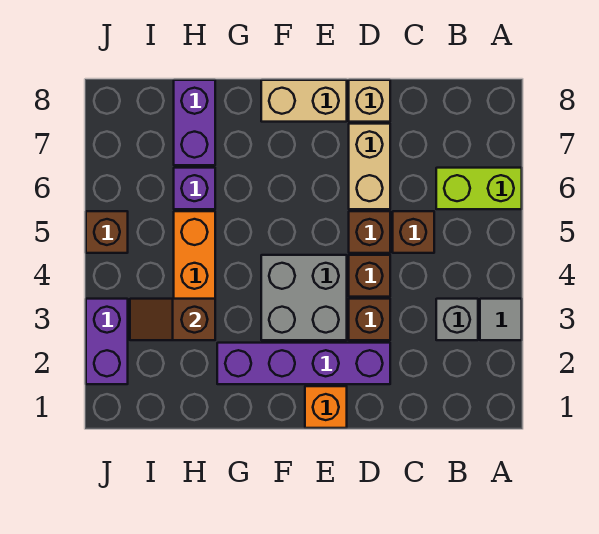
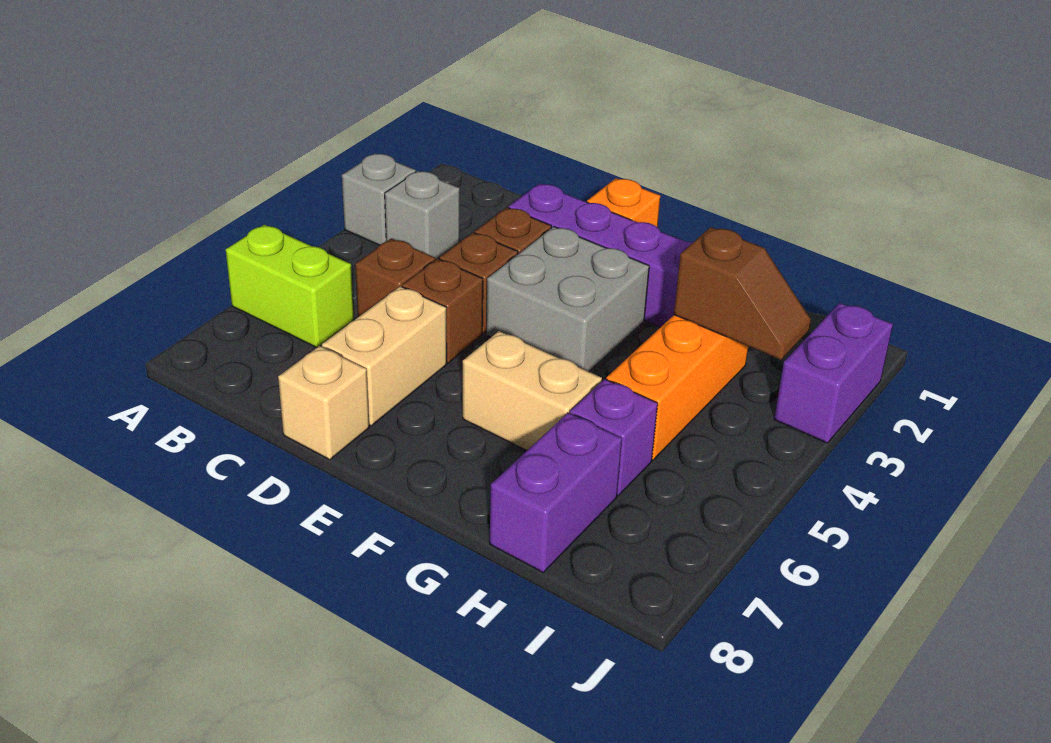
grey tile A3 level 1 -> grey brick A3 level 1
tan brick E8:F8 level 1 -> tan brick F6:G6 level 1
brown brick J5 level 1 -> none

